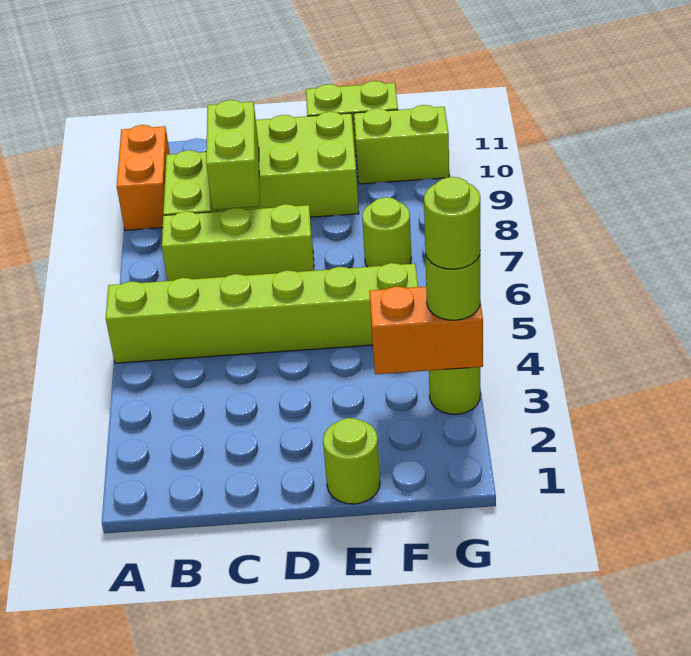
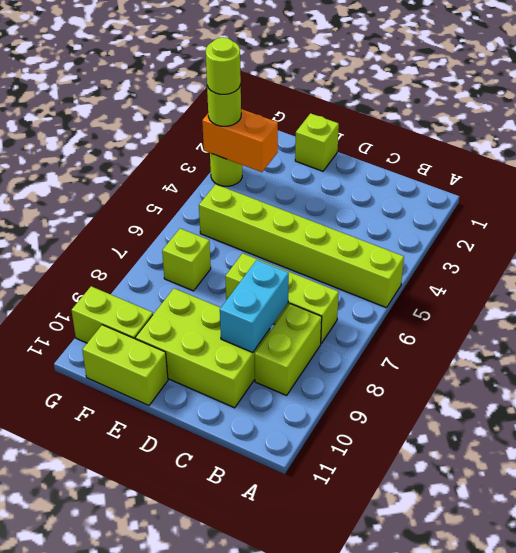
orange brick A9:A10 level 1 -> none
lime brick C8:C9 level 2 -> cyan brick C8:C9 level 2
lime round brick E1 level 1 -> lime brick E1 level 1
lime round brick F7 level 1 -> lime brick F7 level 1

